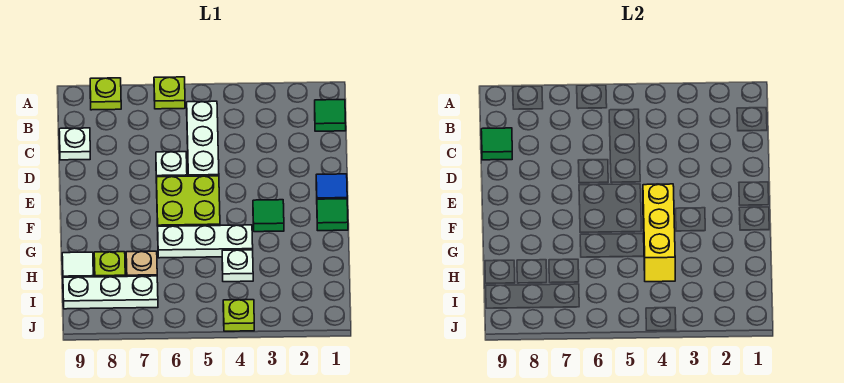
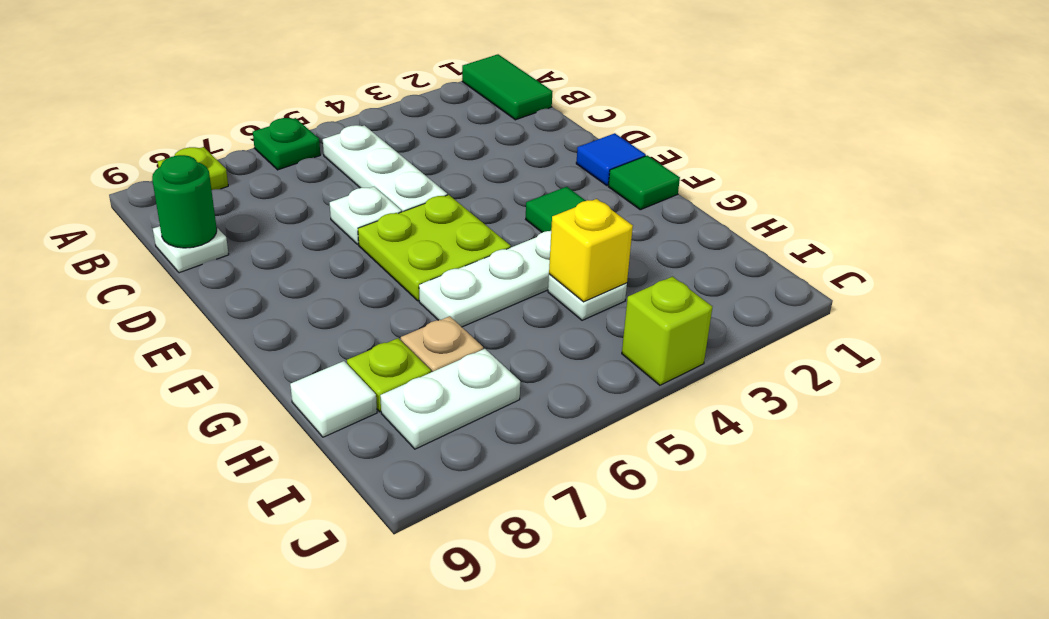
lime plate A6 level 1 -> green plate A6 level 1
green tile B1 level 1 -> green tile A1:B1 level 1
green tile C9 level 2 -> green round brick C9 level 2
yellow brick F4:H4 level 2 -> yellow brick H4 level 2
white plate I7:I9 level 1 -> white plate I7:I8 level 1
lime plate J4 level 1 -> lime brick J4 level 1

